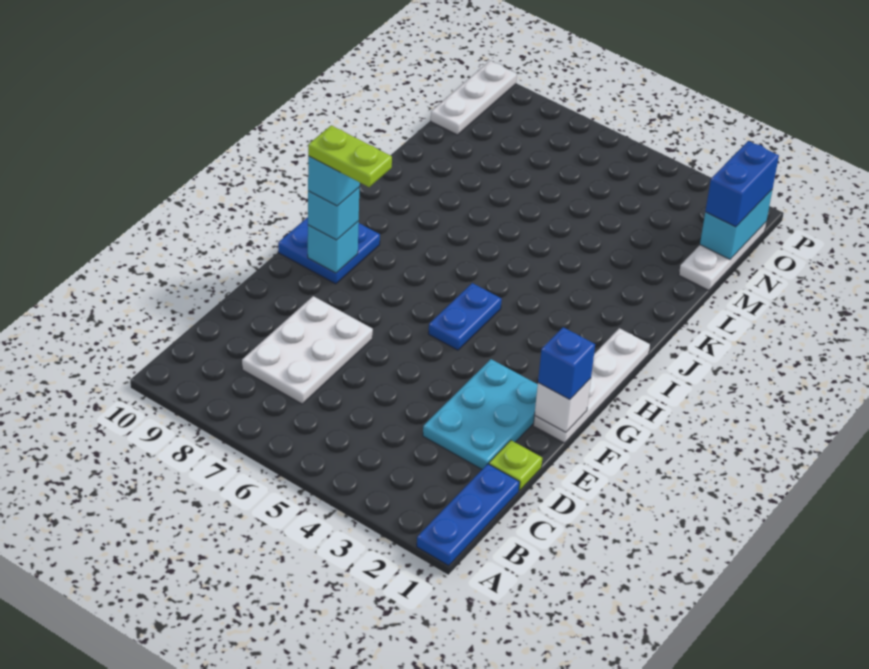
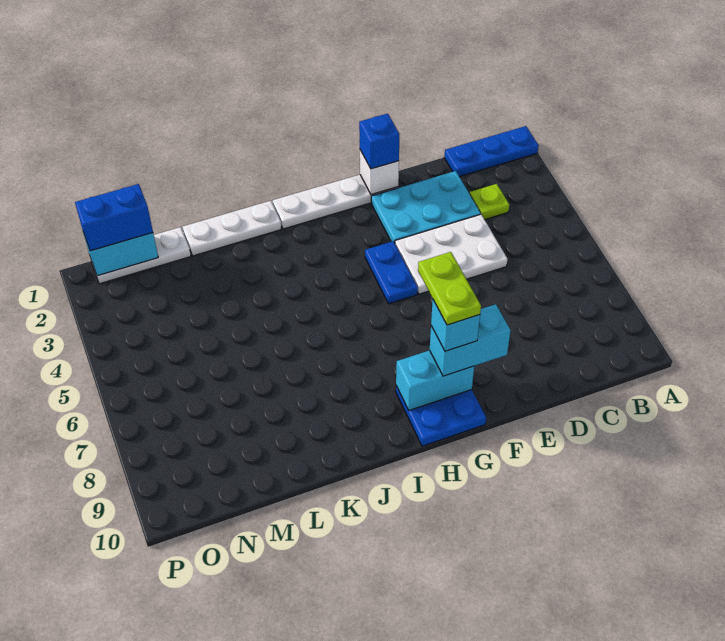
white plate C7:E8 level 1 -> white plate D4:F5 level 1
lime plate D1 level 1 -> lime plate C3 level 1
blue plate G5:H5 level 1 -> blue plate G4:G5 level 1
cyan brick G9 level 2 -> cyan brick G9:H9 level 2
cyan brick G9 level 3 -> cyan brick F9:G9 level 3
white plate N10:P10 level 1 -> white plate J1:L1 level 1

